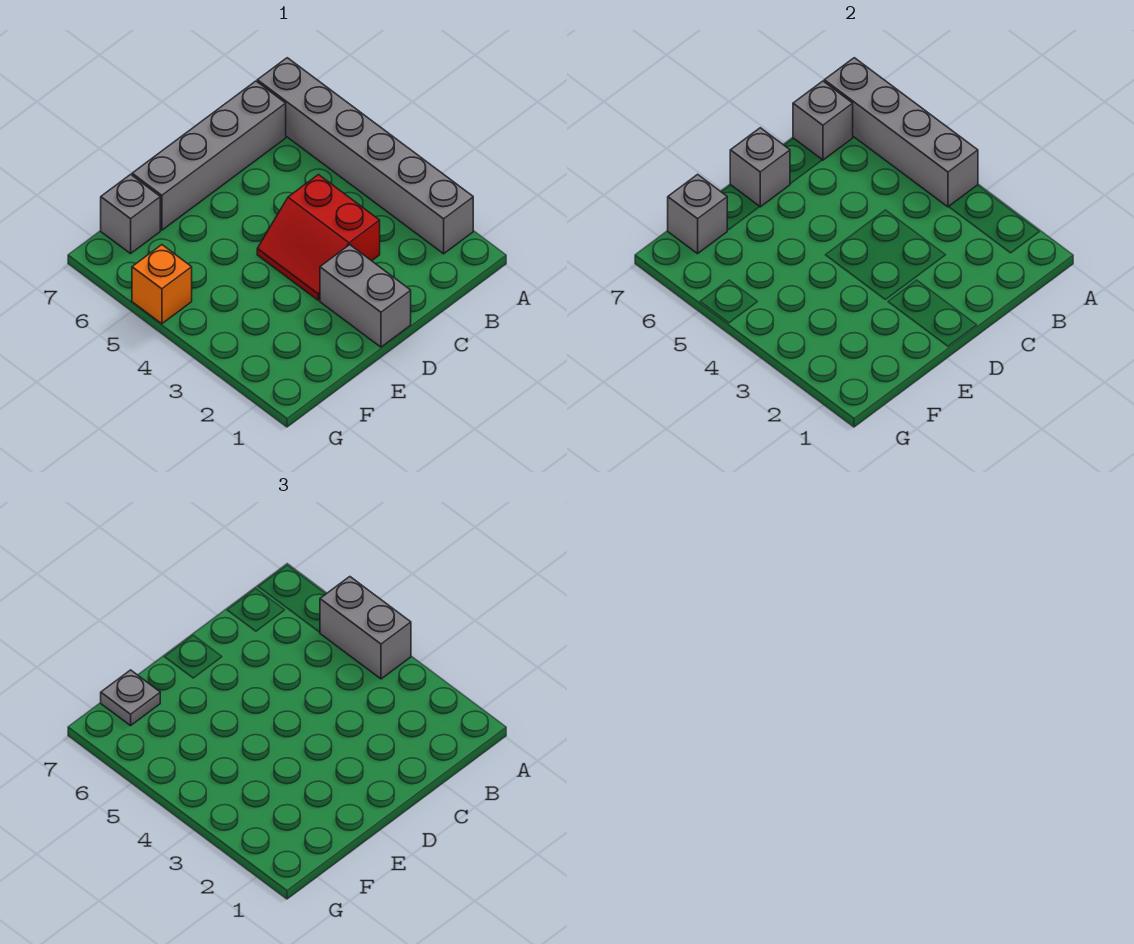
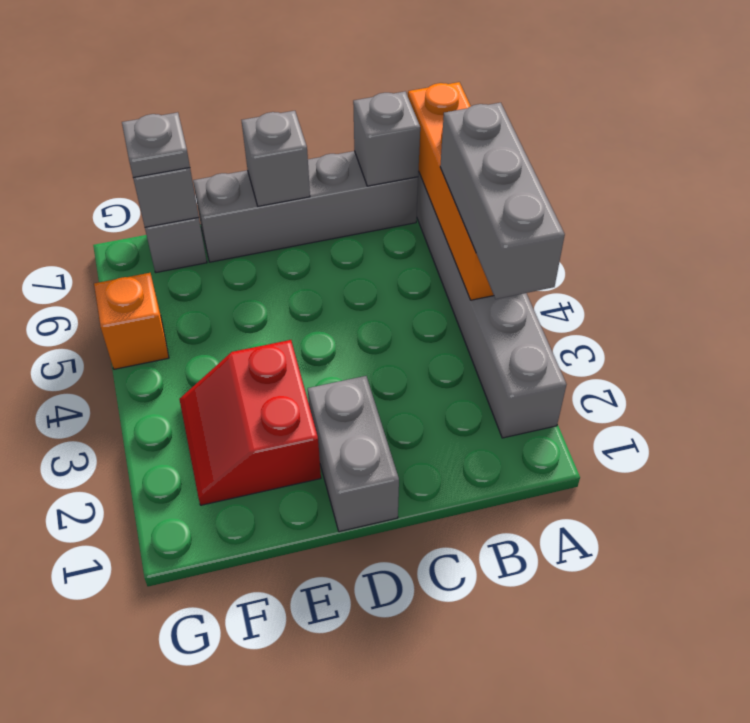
grey brick A4:A7 level 2 -> orange brick A4:A7 level 2
grey brick A4:A5 level 3 -> grey brick A3:A5 level 3
red slope C3:D4 level 1 top C -> red slope E2:F3 level 1 top E

